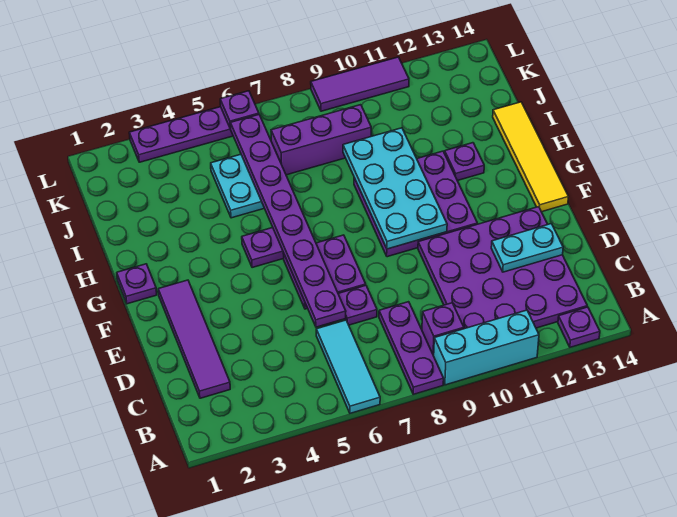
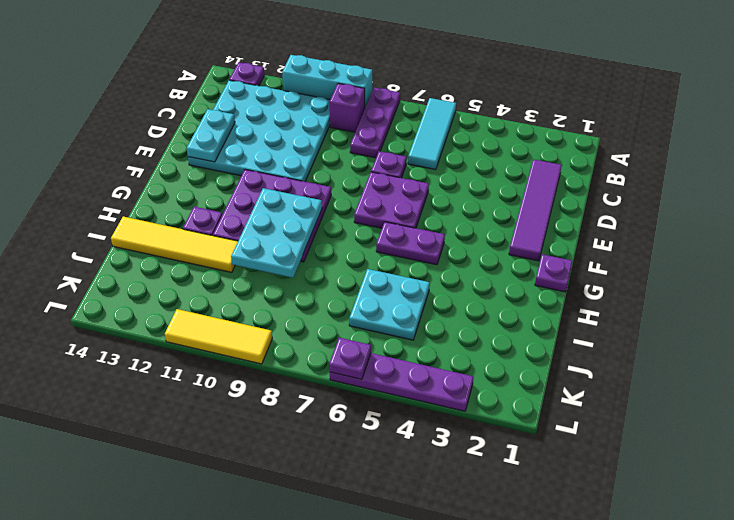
purple plate B10:E13 level 1 -> cyan plate B10:E13 level 1
purple plate D6:K6 level 2 -> none
cyan plate D12:D13 level 2 -> cyan plate D13:E13 level 2
cyan plate F9:I10 level 2 -> cyan plate G9:I10 level 2
yellow tile F14:I14 level 1 -> yellow tile I11:I14 level 1
purple brick J7:J9 level 1 -> none
purple tile L9:L11 level 1 -> yellow tile L9:L11 level 1

